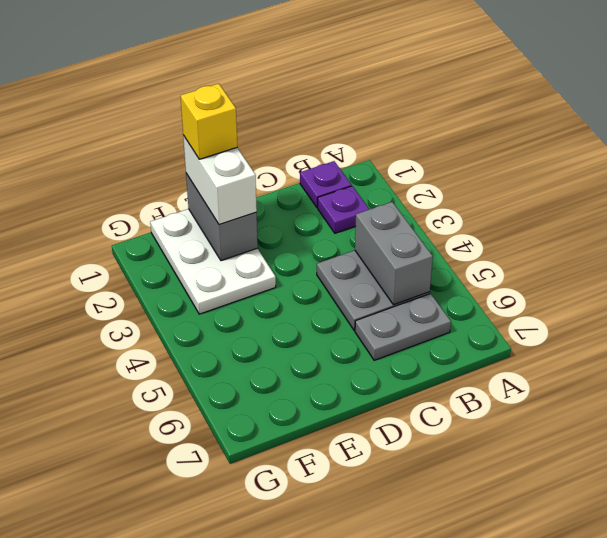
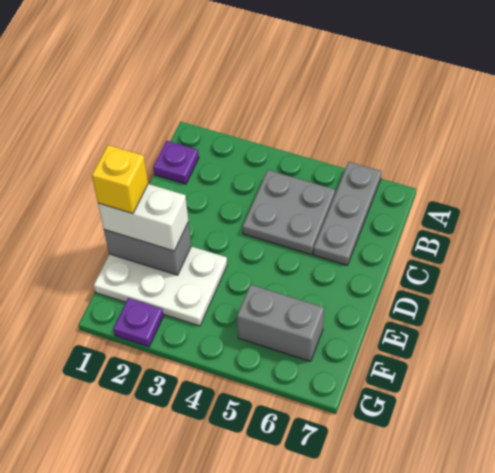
purple plate B2 level 1 -> purple plate G2 level 1
grey brick B4:B5 level 2 -> grey brick F5:F6 level 1
grey plate B6:C6 level 1 -> grey plate A6:C6 level 1

